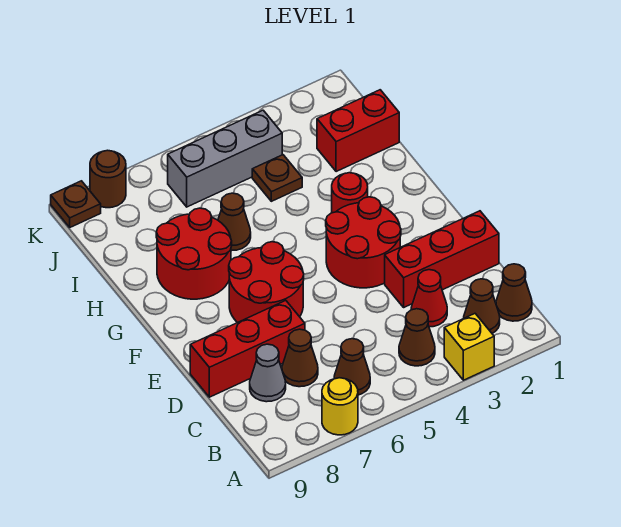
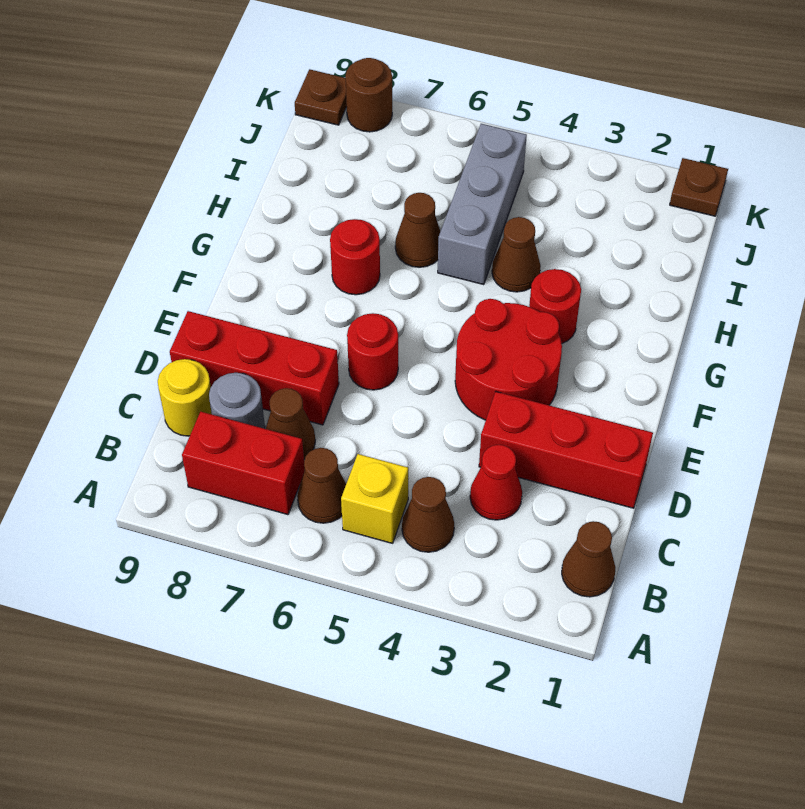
yellow brick A3 level 1 -> yellow brick B5 level 1
yellow round brick A7 level 1 -> yellow round brick C9 level 1
brown cone B2 level 1 -> brown cone H4 level 1
grey cone C8 level 1 -> grey round brick C8 level 1
red round brick E6:F7 level 1 -> red round brick E6 level 1
red round brick G7:H8 level 1 -> red round brick G7 level 1
red brick I1:I2 level 1 -> red brick B7:B8 level 1
brown plate I4 level 1 -> brown plate K1 level 1
grey brick J4:J6 level 1 -> grey brick H5:J5 level 1

